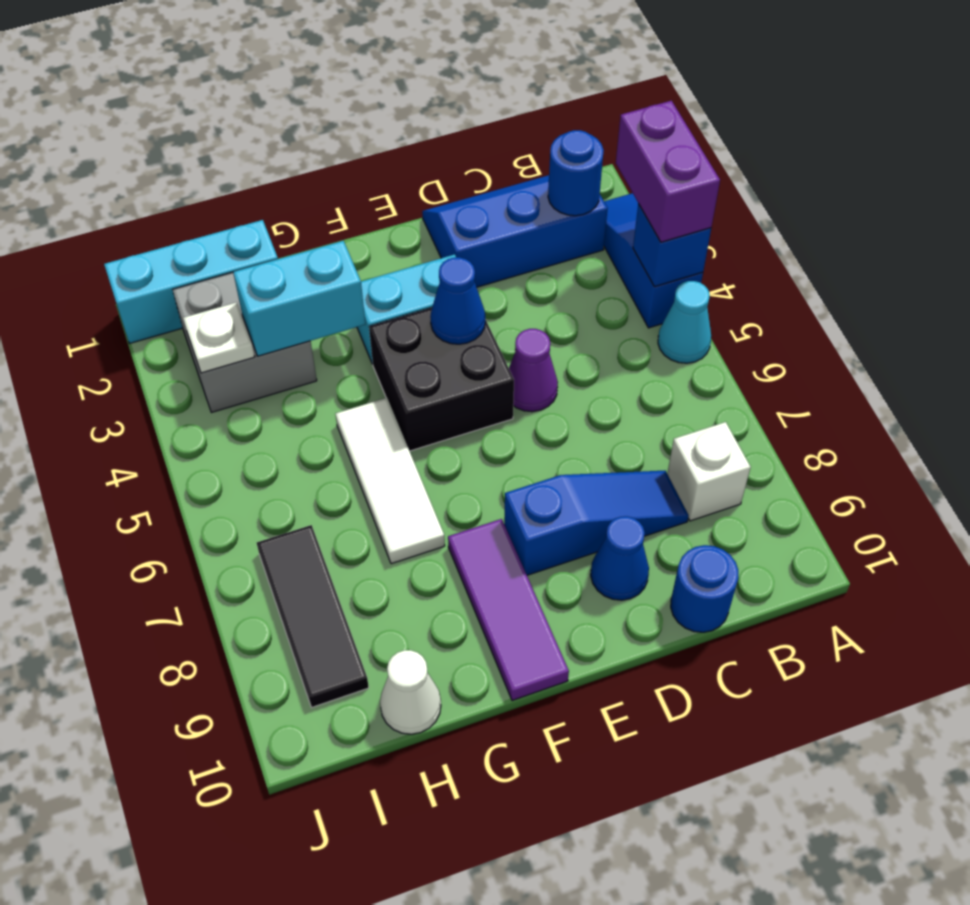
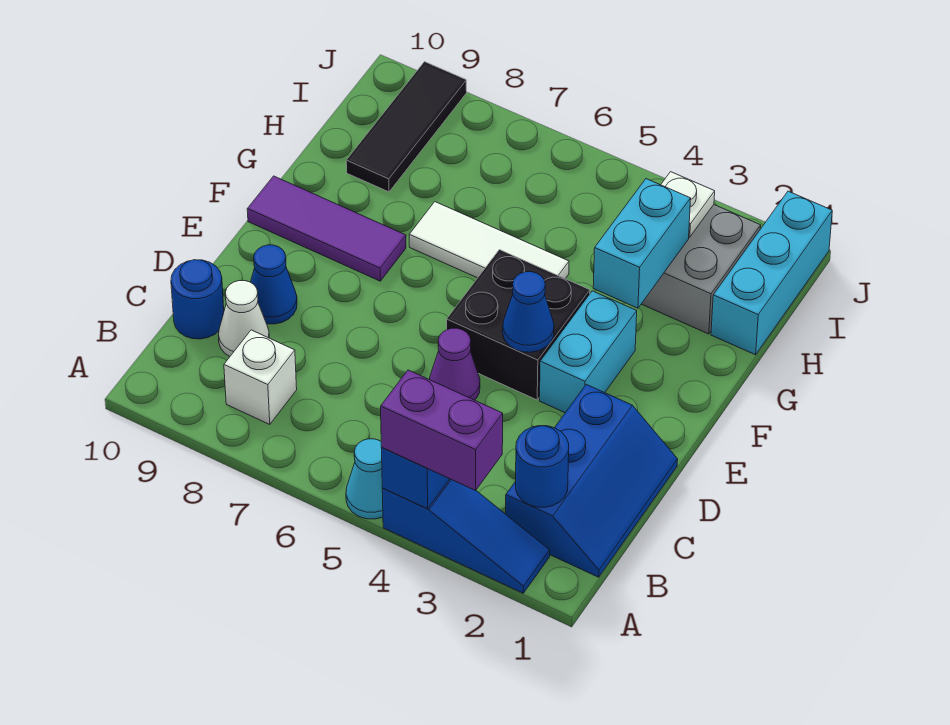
blue slope C8:E8 level 1 top E -> none
white cone H10 level 1 -> white cone C9 level 1
black tile I7:I9 level 1 -> black tile H9:J9 level 1

